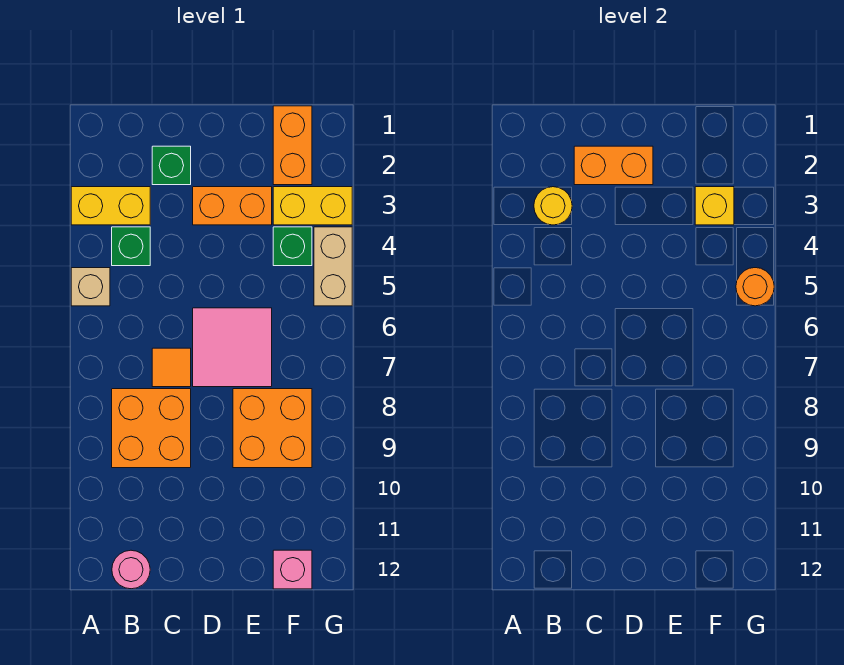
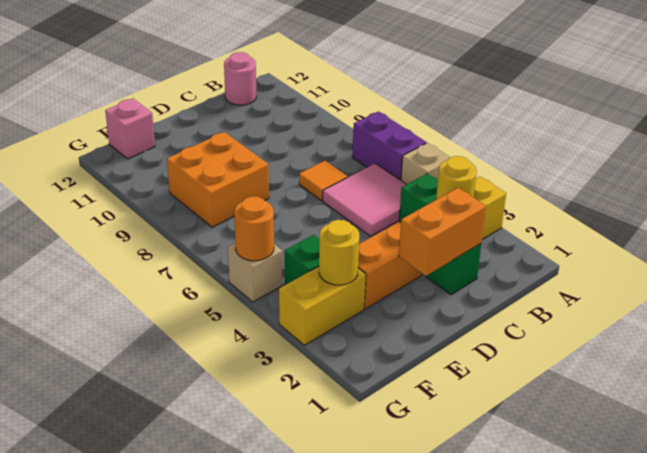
none -> purple brick A6:A7 level 1
orange brick B8:C9 level 1 -> none
pink tile D6:E7 level 1 -> pink tile B5:C6 level 1
orange brick F1:F2 level 1 -> none
yellow brick F3 level 2 -> yellow round brick F3 level 2
tan brick G4:G5 level 1 -> tan brick G5 level 1

